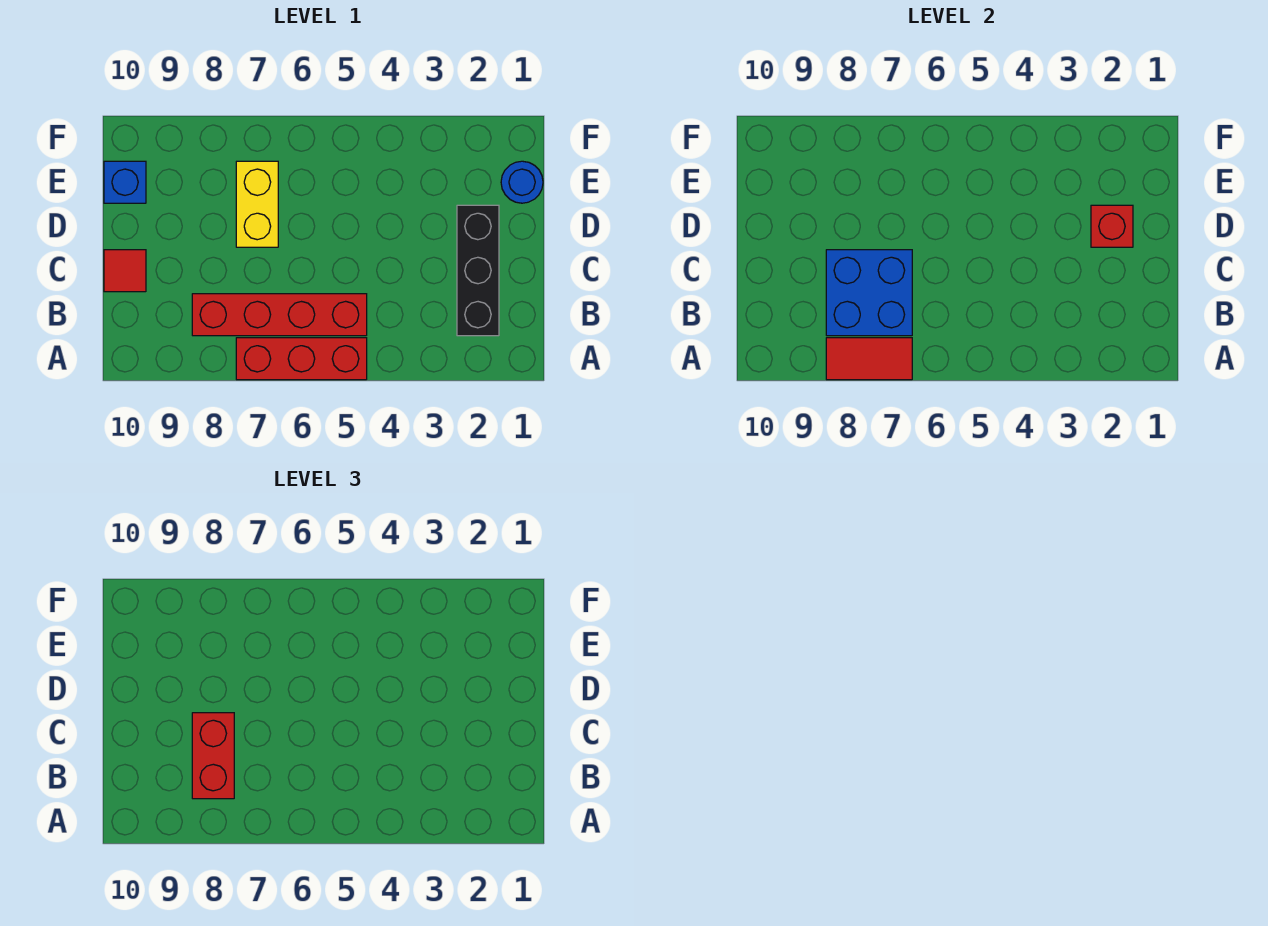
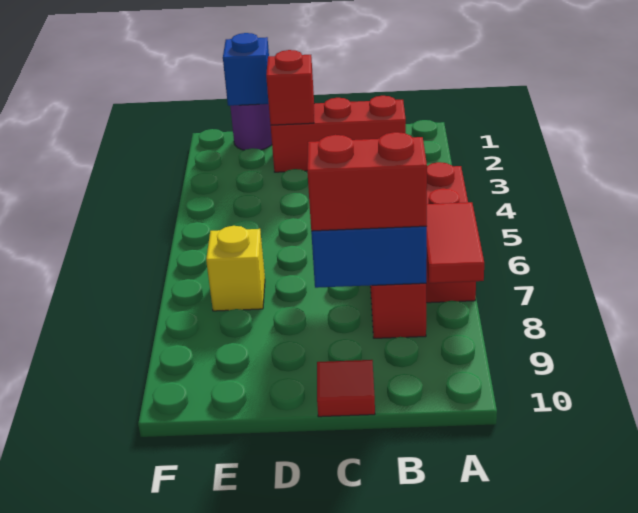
black brick B2:D2 level 1 -> red brick B2:D2 level 1
yellow brick D7:E7 level 1 -> yellow brick E7 level 1
blue round brick E1 level 1 -> purple round brick E1 level 1
blue brick E10 level 1 -> blue brick E1 level 2

